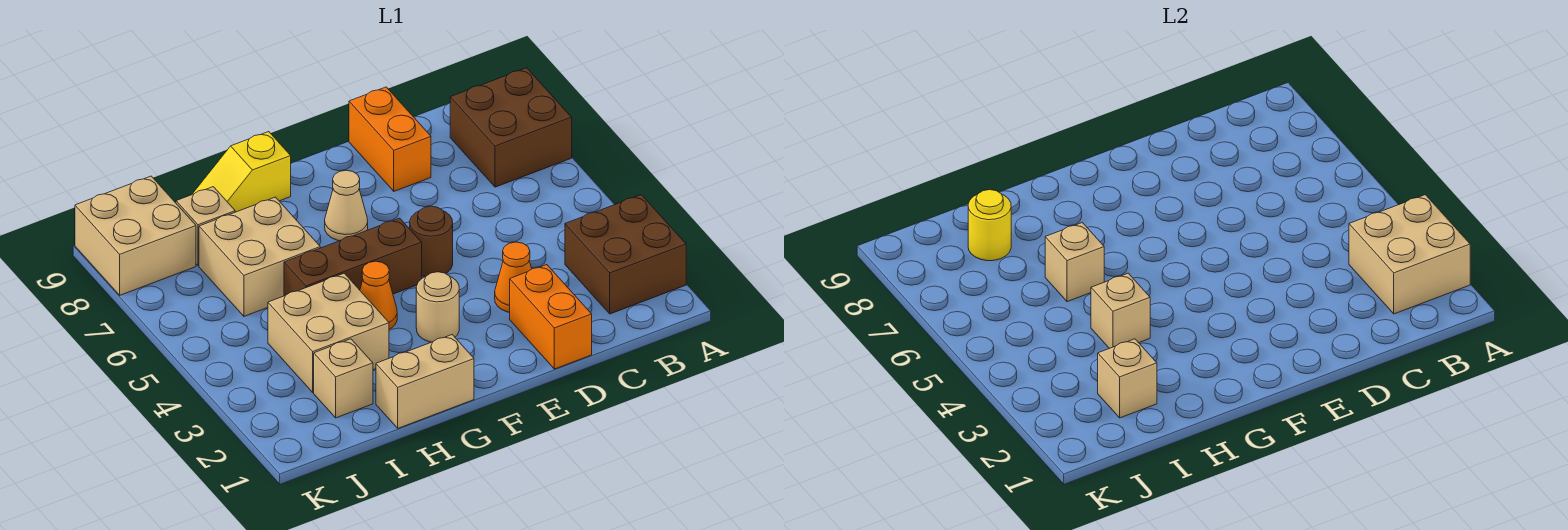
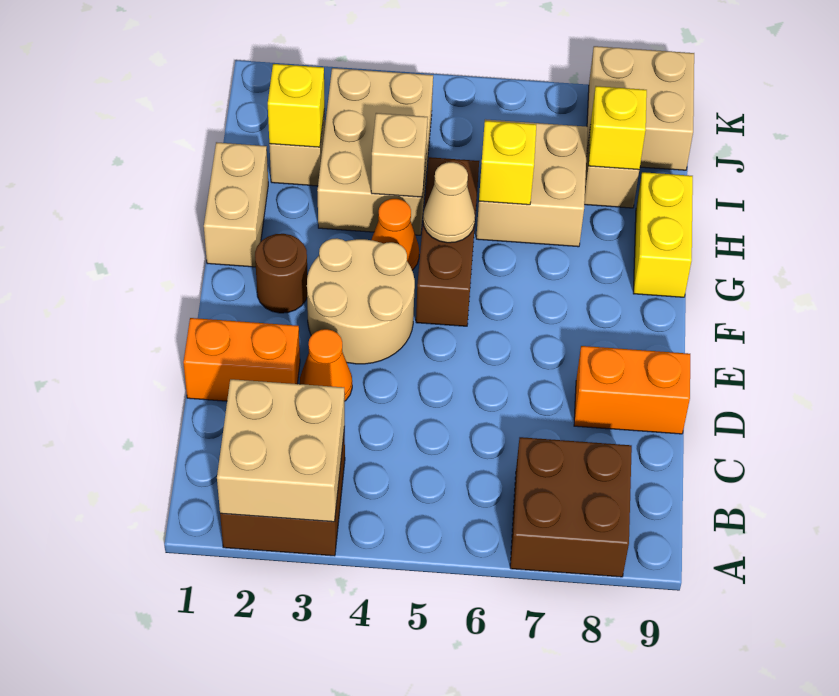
brown round brick E5 level 1 -> brown round brick F2 level 1
tan round brick F3 level 1 -> tan round brick E3:F4 level 1
tan cone F7 level 1 -> tan cone G5 level 2
yellow slope G9:H9 level 1 top G -> yellow brick G9:H9 level 1
tan brick H3:I4 level 1 -> tan brick H3:J4 level 1
tan brick H6 level 2 -> yellow brick H6 level 2
tan brick I2 level 2 -> yellow brick I2 level 2
yellow round brick I8 level 2 -> yellow brick I8 level 2

